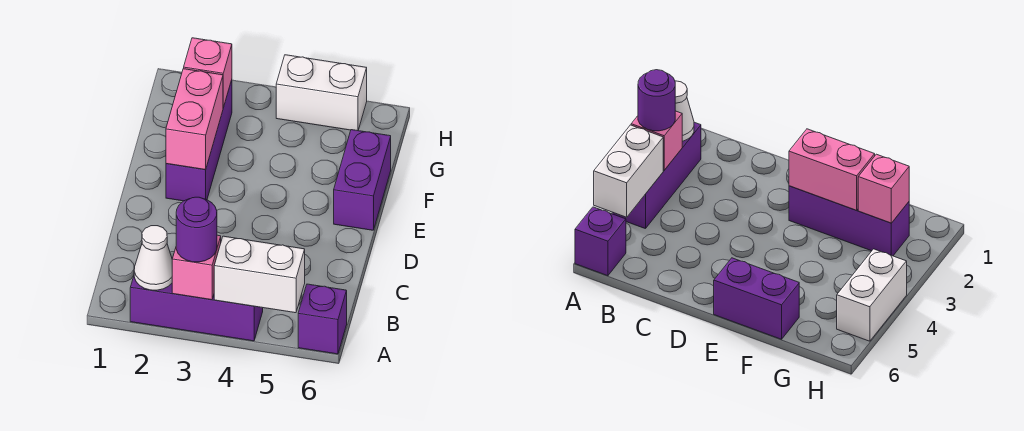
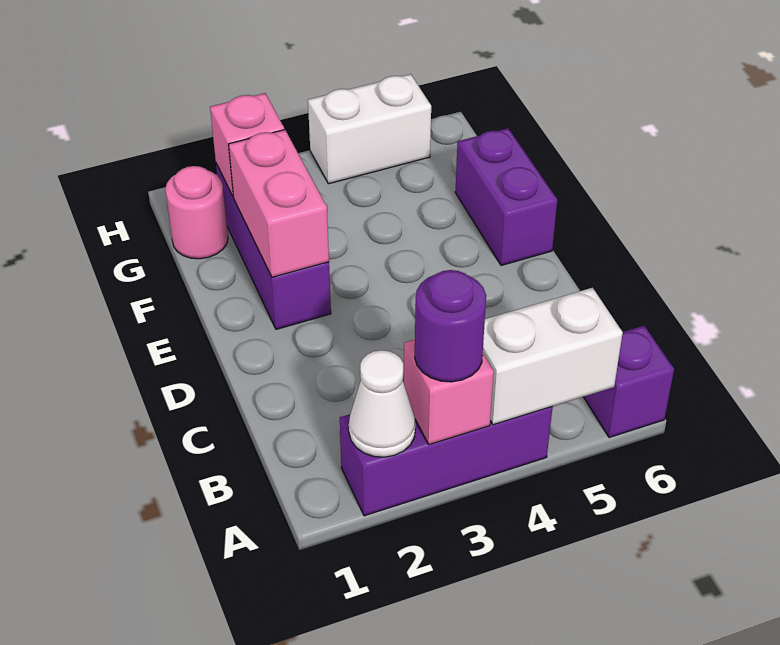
none -> pink round brick G1 level 1

